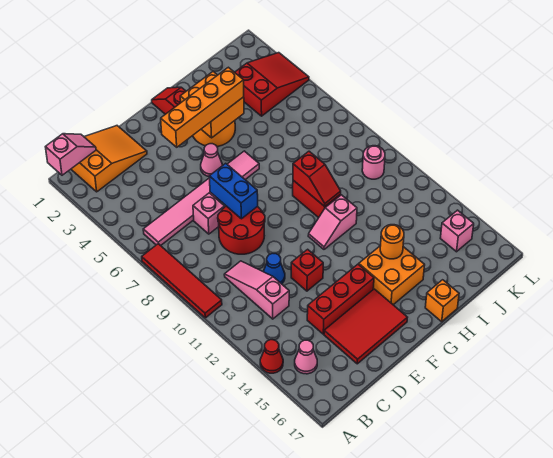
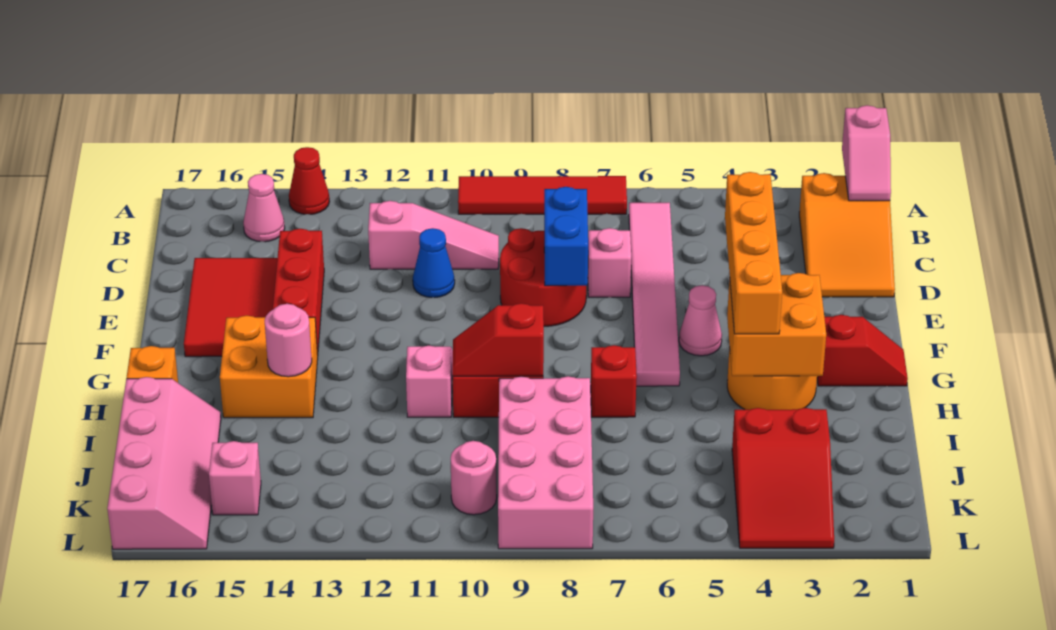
blue brick E7:E8 level 2 -> blue brick D8:E8 level 2
red brick E12 level 1 -> red brick H7 level 1
orange round brick H14 level 2 -> pink round brick H14 level 2
none -> pink brick I8:L9 level 1
none -> pink slope I16:L17 level 1 top 17

